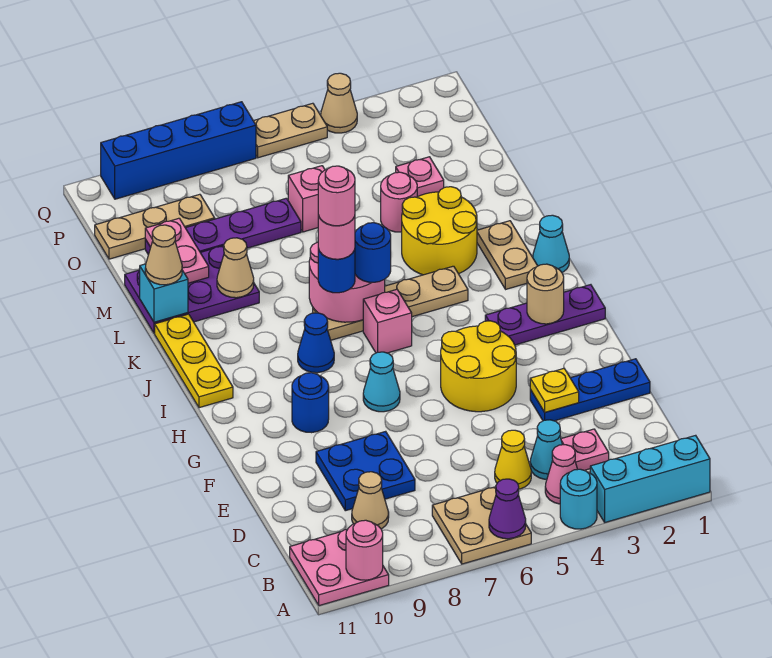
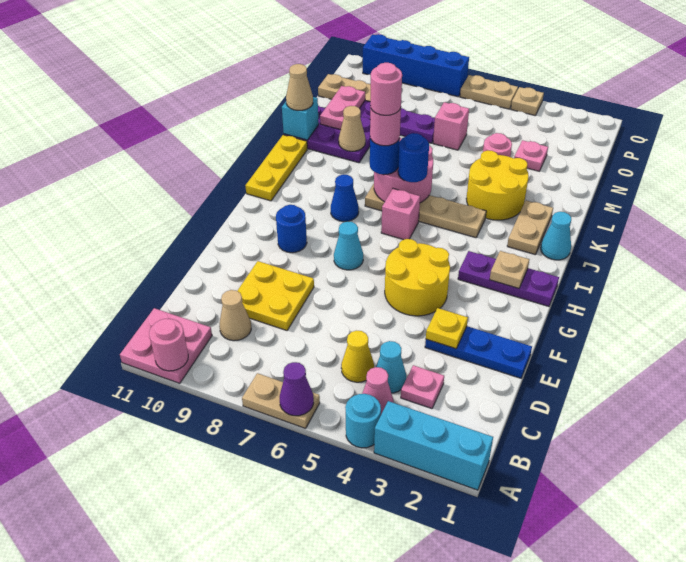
tan plate A6:B7 level 1 -> tan plate A6:A7 level 1
blue plate D8:E9 level 1 -> yellow plate D8:E9 level 1
tan round brick H2 level 2 -> tan plate H2 level 2
tan cone Q4 level 1 -> tan plate Q4 level 1

